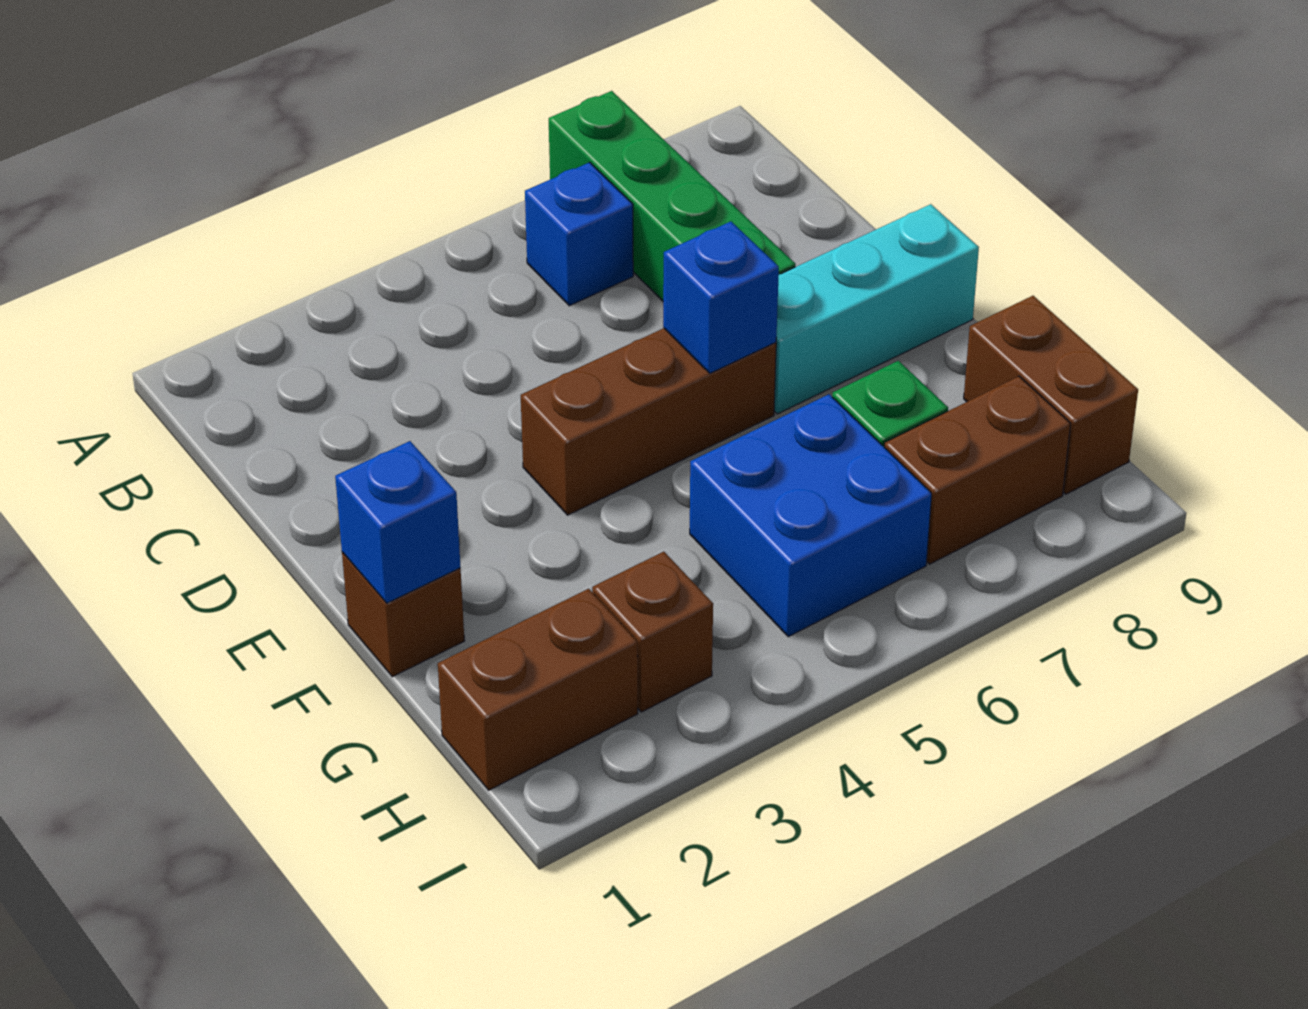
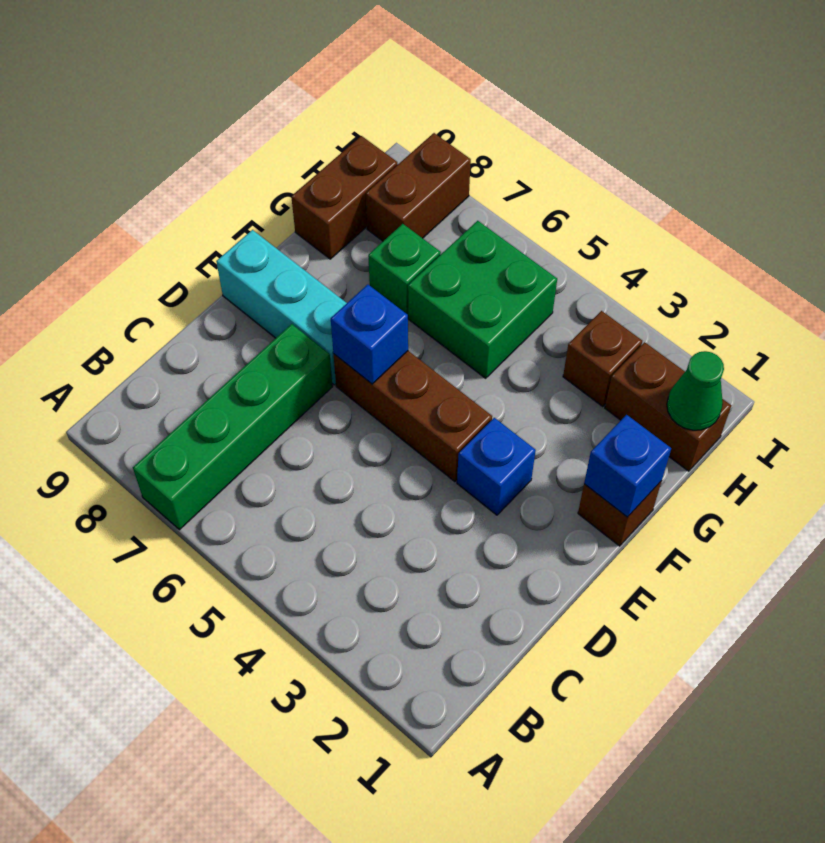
blue brick B6 level 1 -> blue brick E3 level 1
blue brick G5:H6 level 1 -> green brick G5:H6 level 1
none -> green cone H1 level 2
brown brick H7:H8 level 1 -> brown brick H8:I8 level 1

